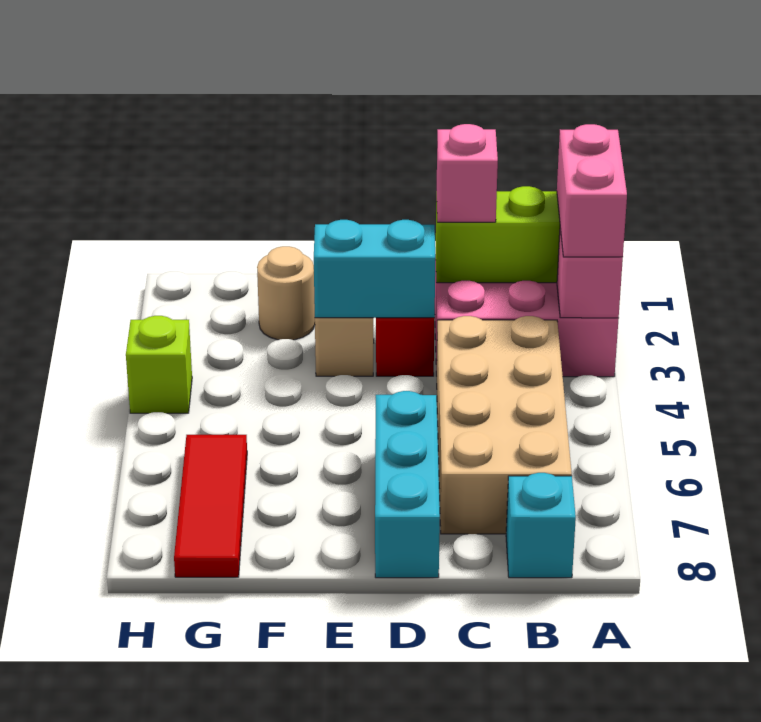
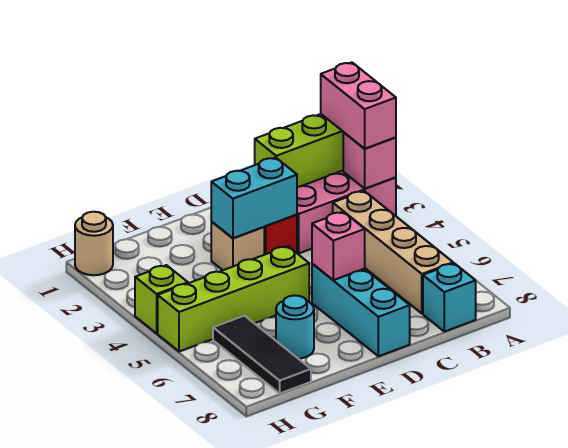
tan brick B4:C7 level 1 -> tan brick B4:B7 level 1
pink brick C2 level 3 -> pink brick D6 level 2
none -> lime brick E5:H5 level 1
tan round brick F2 level 1 -> tan round brick H1 level 1
none -> cyan round brick F7 level 1
red tile G6:G8 level 1 -> black tile G6:G8 level 1

